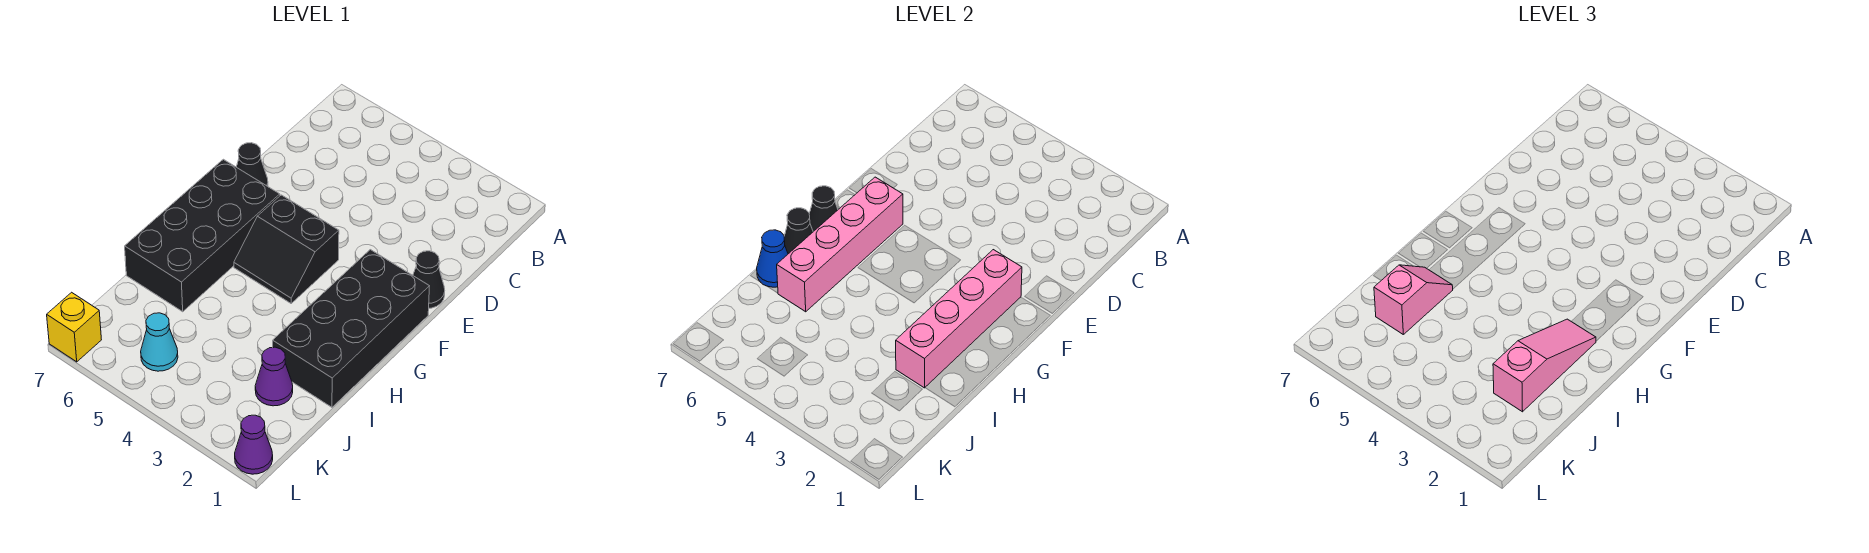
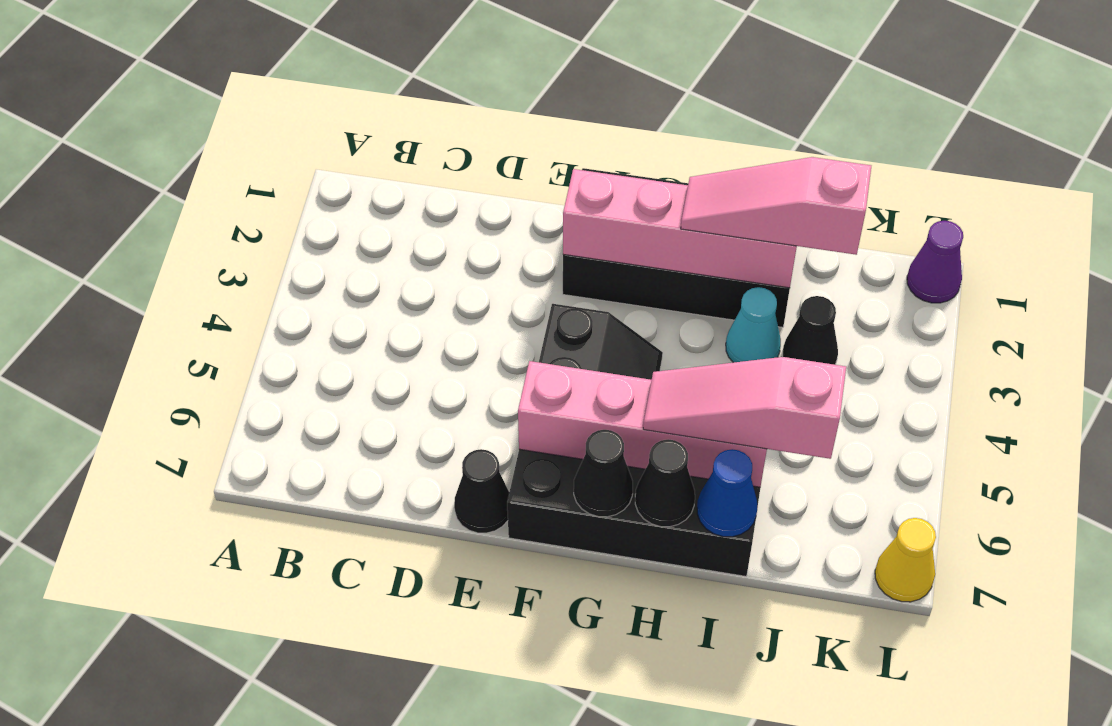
black cone E1 level 1 -> black cone J3 level 1
pink slope I6:J6 level 3 top J -> pink slope H6:J6 level 3 top J
purple cone J2 level 1 -> none
cyan cone K5 level 1 -> cyan cone I3 level 1
yellow brick L7 level 1 -> yellow cone L7 level 1

